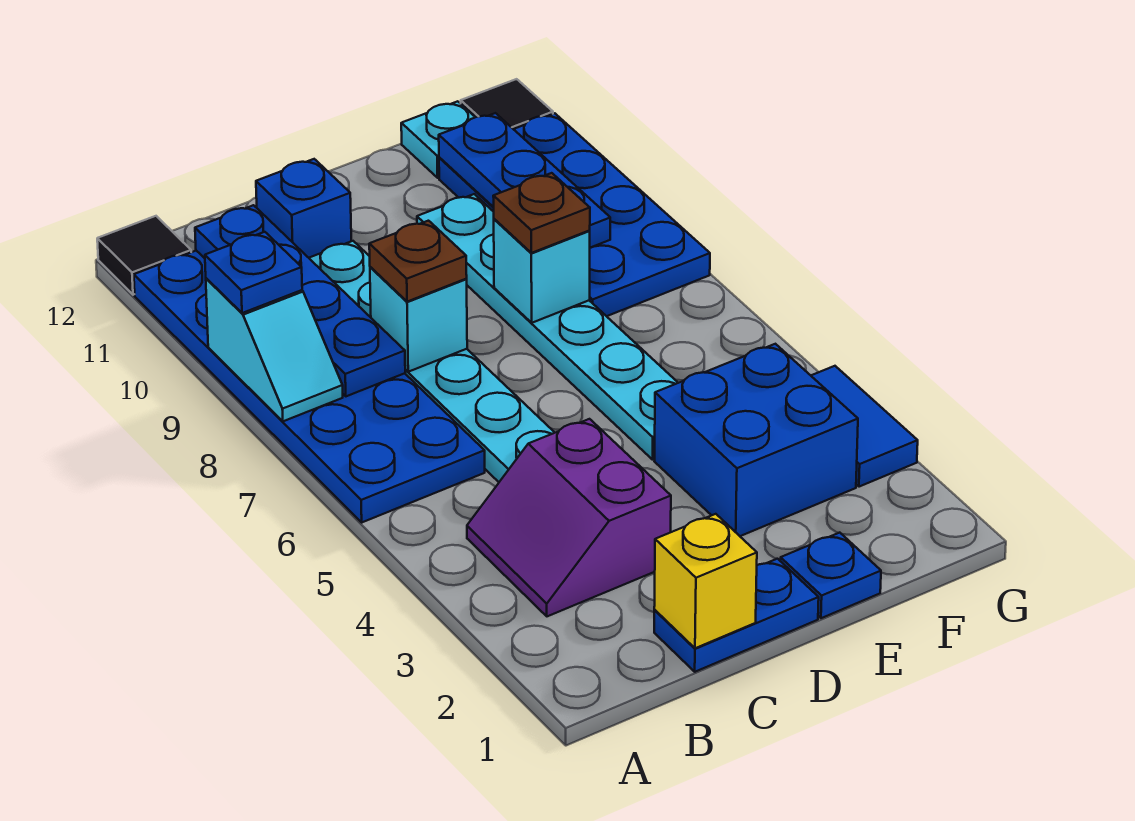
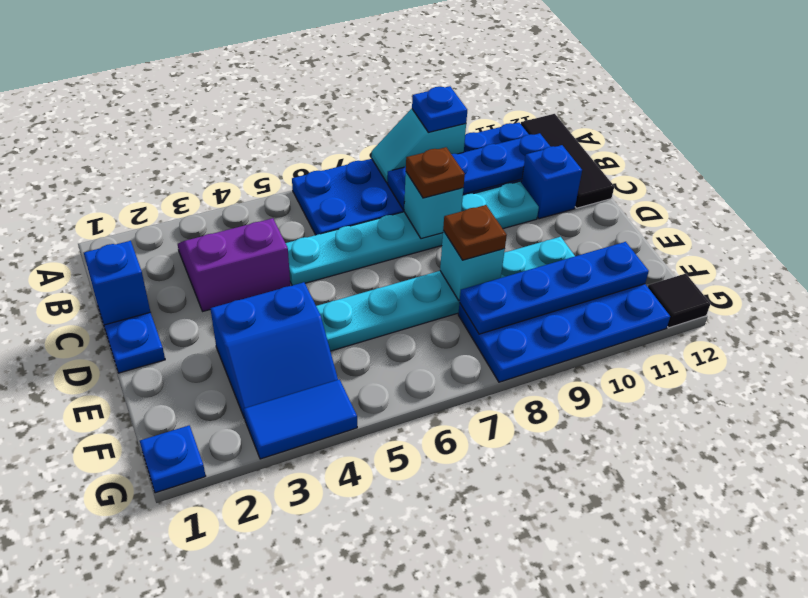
black tile A12 level 1 -> black tile A12:C12 level 1
yellow brick C1 level 2 -> blue brick C1 level 2
blue plate E1 level 1 -> blue plate G1 level 1
blue brick E3:F4 level 1 -> blue slope E3:F4 level 1 top E
blue plate F9:F11 level 2 -> blue plate F8:F11 level 2
cyan plate F12 level 1 -> none

